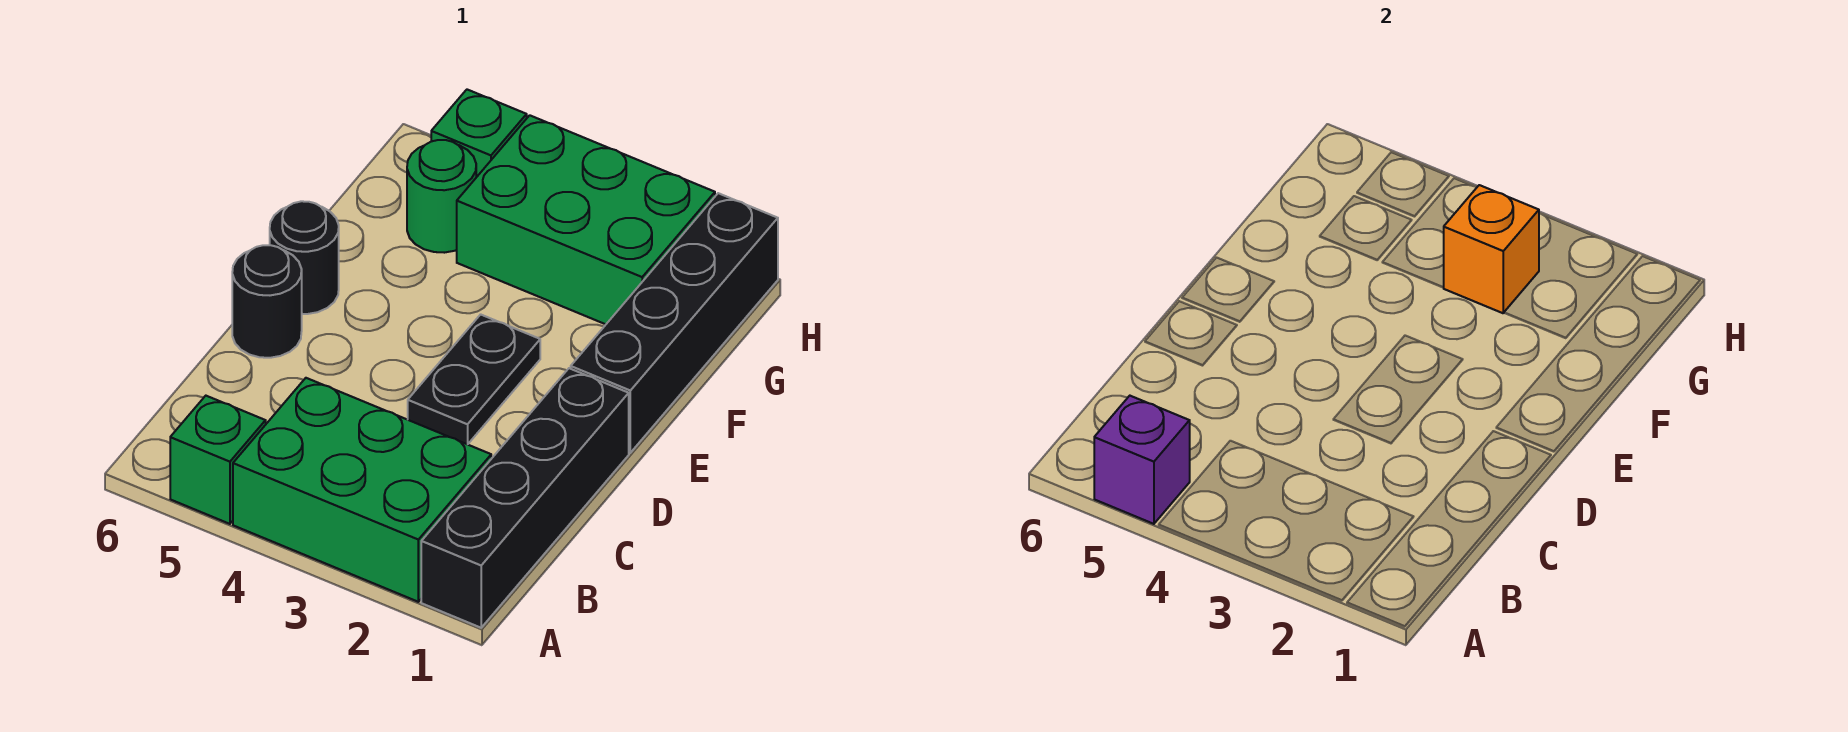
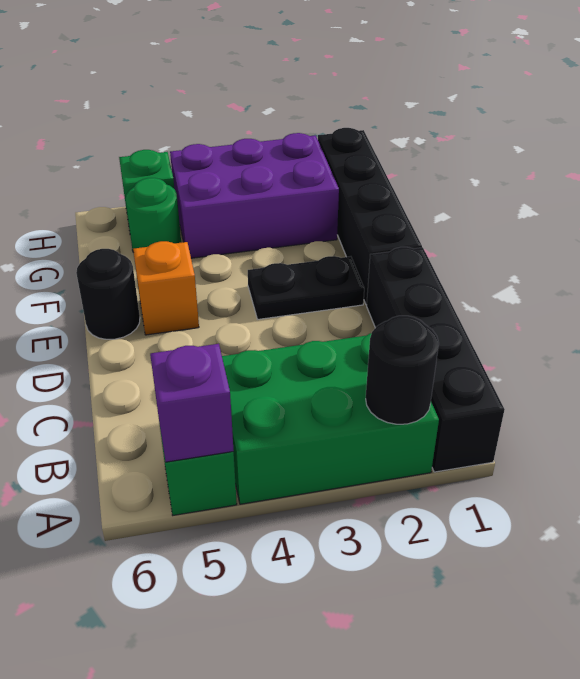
black plate D3:E3 level 1 -> black plate E2:E3 level 1
black round brick D6 level 1 -> black round brick A2 level 2
green brick G2:H4 level 1 -> purple brick G2:H4 level 1
orange brick G3 level 2 -> orange brick E5 level 1

